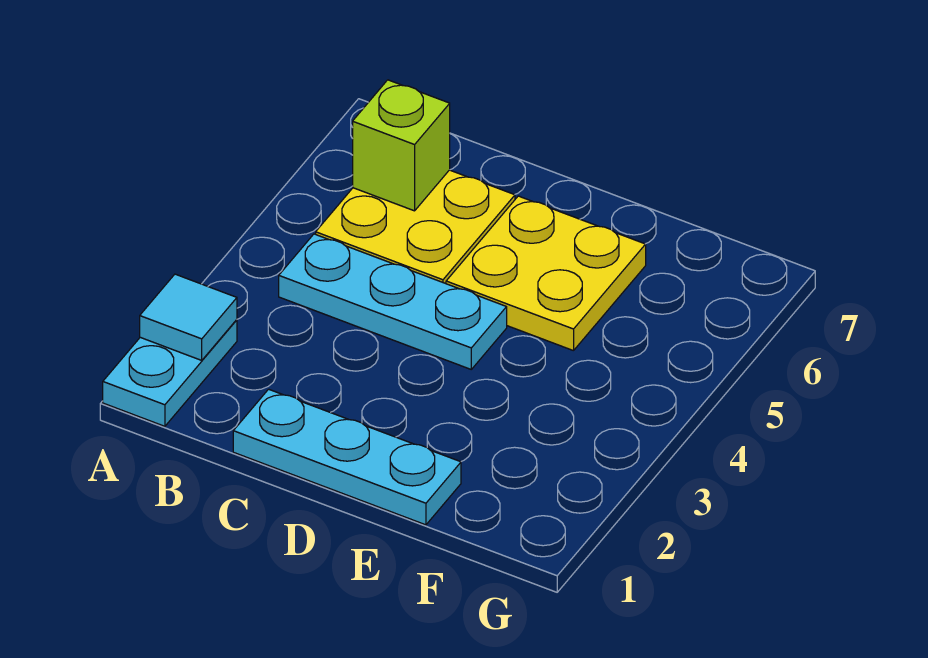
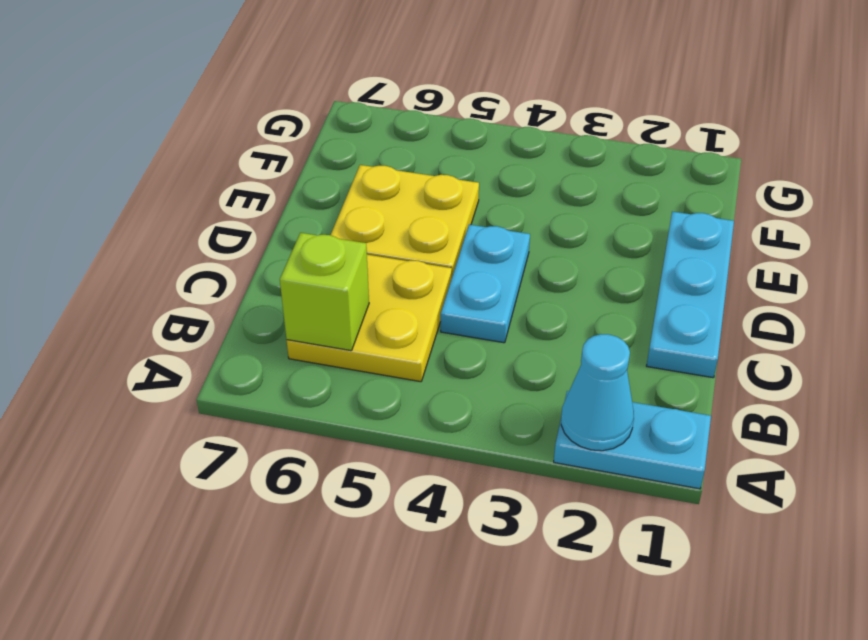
cyan tile A2 level 2 -> cyan cone A2 level 2
cyan plate B4:D4 level 1 -> cyan plate C4:D4 level 1

